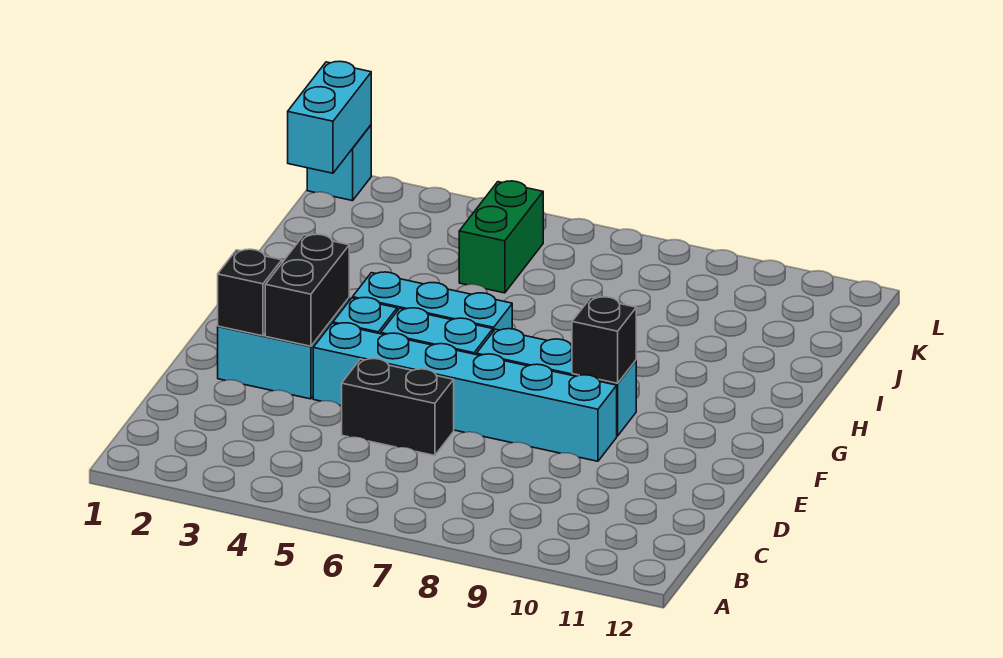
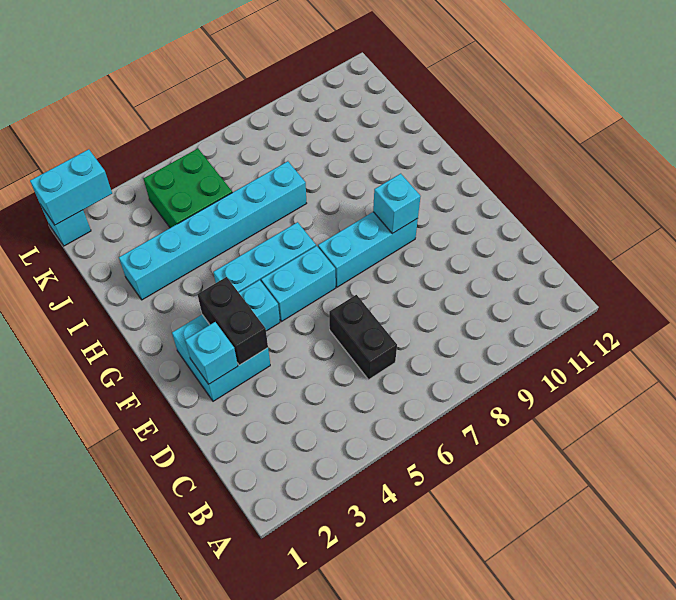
black brick D5:D6 level 1 -> black brick C6:D6 level 1
black brick E2 level 2 -> cyan brick E2 level 2
cyan brick E4:E9 level 1 -> cyan brick I2:I7 level 1
black brick F9 level 2 -> cyan brick F9 level 2
green brick J5:K5 level 1 -> green brick J4:K5 level 1
cyan brick K1:L1 level 2 -> cyan brick L1:L2 level 2

